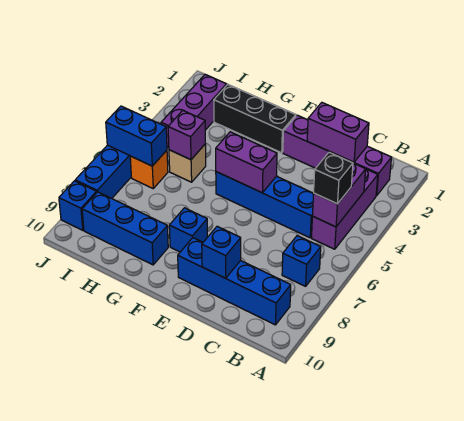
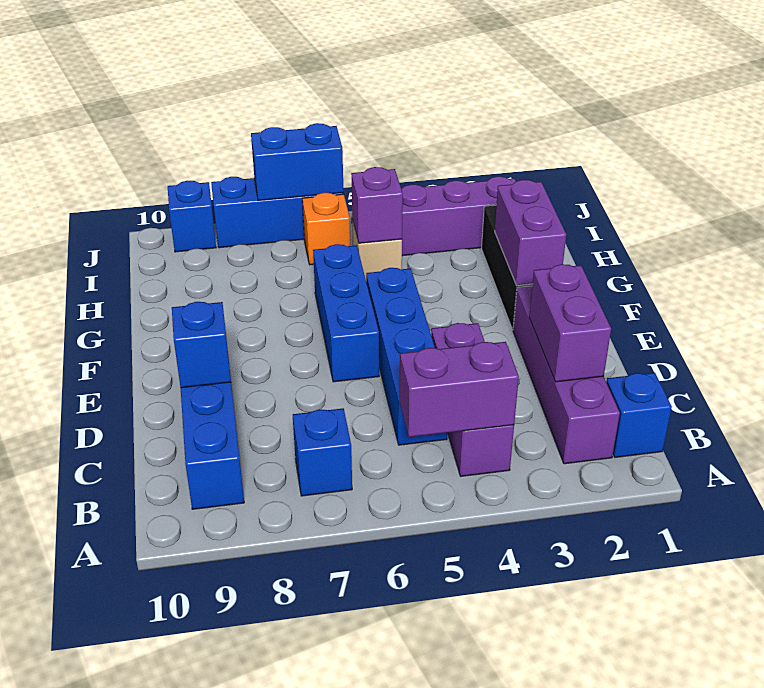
purple brick B3:B5 level 1 -> purple brick B4:D4 level 1
black brick B5 level 3 -> none
purple brick E5:F5 level 2 -> purple brick F2:G2 level 2
blue brick F8 level 1 -> blue brick B1 level 1
blue brick G9:I9 level 1 -> blue brick E6:G6 level 1
blue brick I6:J6 level 2 -> blue brick J6:J7 level 2

